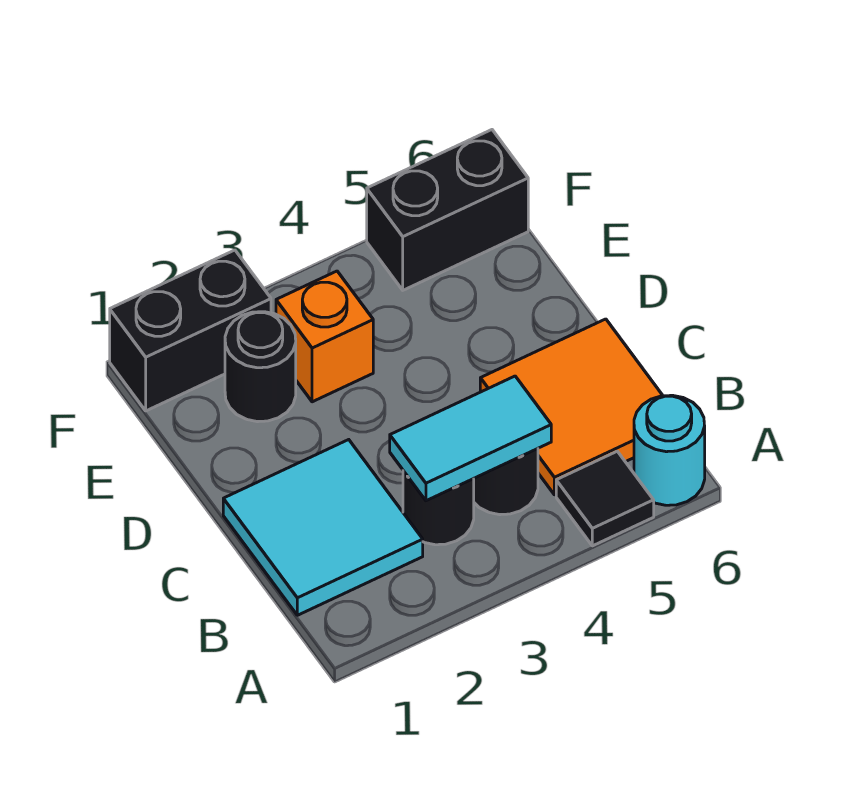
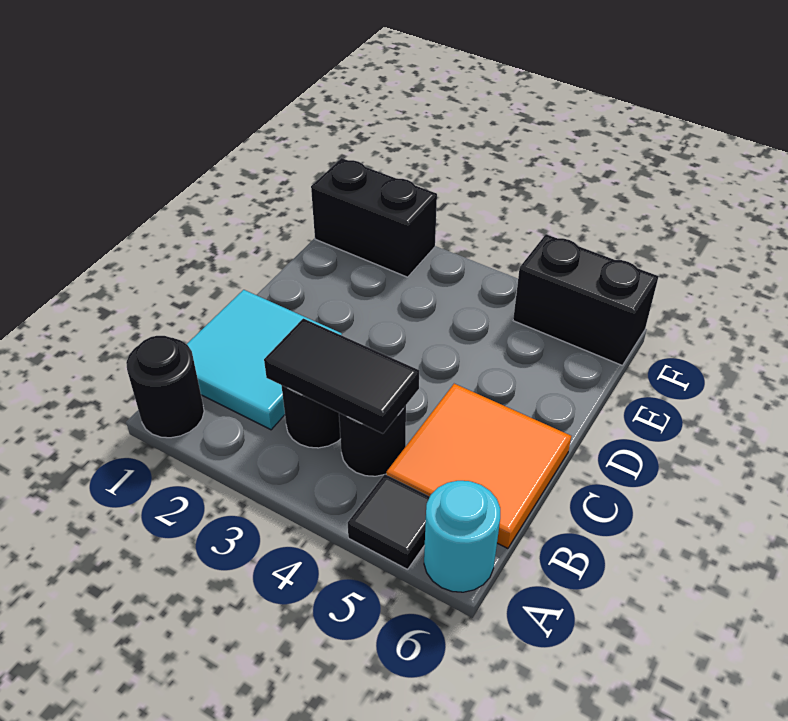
cyan tile B3:B4 level 2 -> black tile B3:B4 level 2
black round brick E2 level 1 -> black round brick A1 level 1
orange brick E3 level 1 -> none

